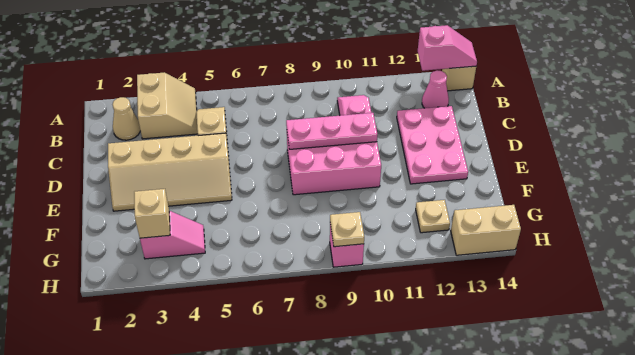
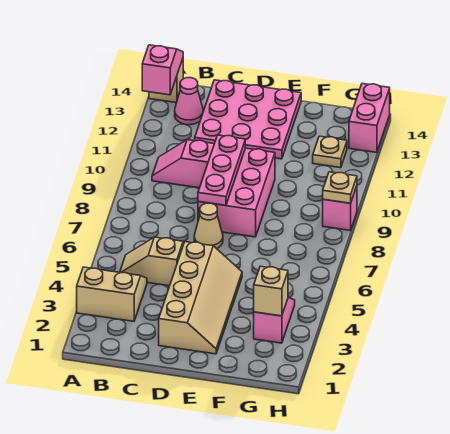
tan cone B2 level 1 -> tan cone D7 level 1
pink plate C12:E13 level 1 -> pink plate C12:E14 level 1
tan brick H13:H14 level 1 -> pink brick H13:H14 level 1

